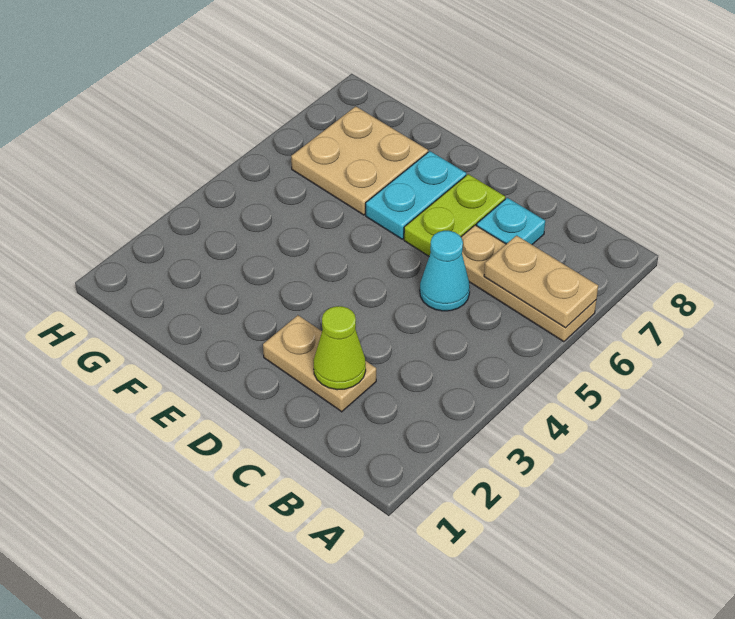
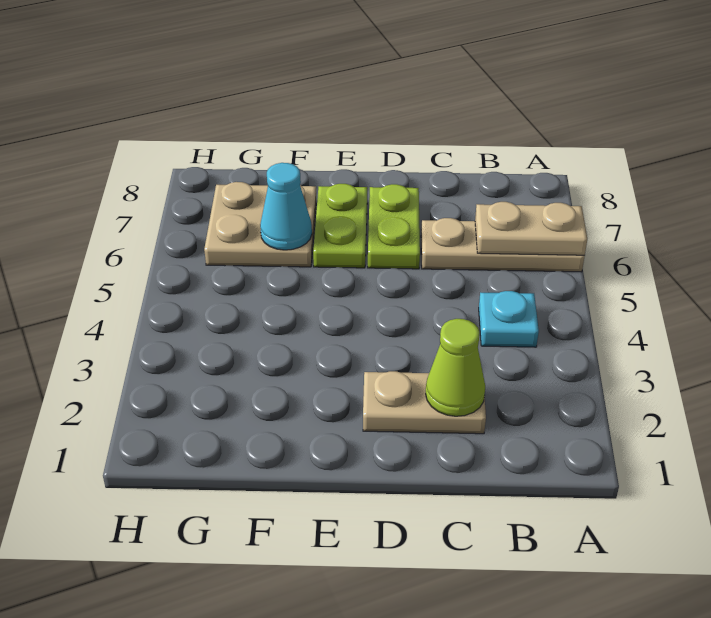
cyan cone C5 level 1 -> cyan cone F6 level 2
cyan plate C7 level 1 -> cyan plate B4 level 1
cyan plate E6:E7 level 1 -> lime plate E6:E7 level 1

